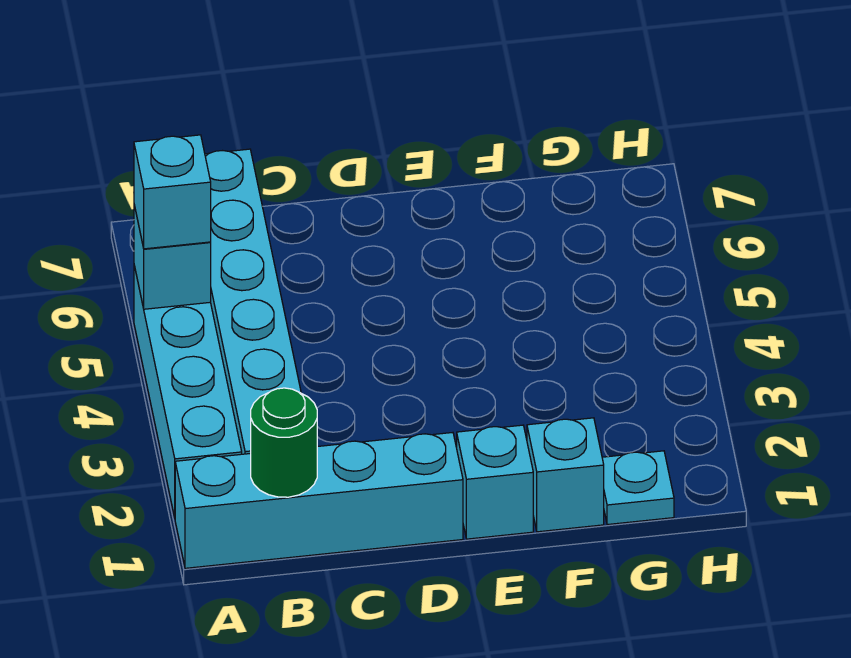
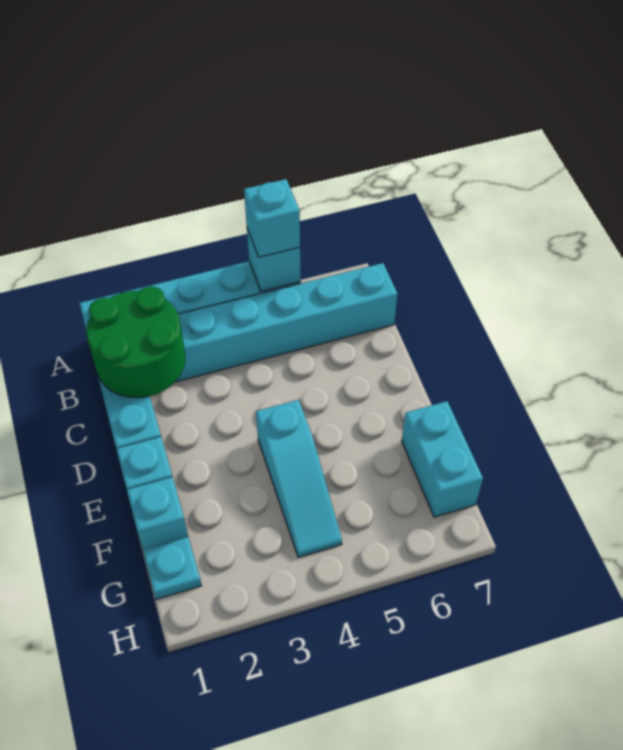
green round brick B1 level 2 -> green round brick B1:C2 level 2
none -> cyan slope E4:G4 level 1 top E
none -> cyan brick F7:G7 level 1

